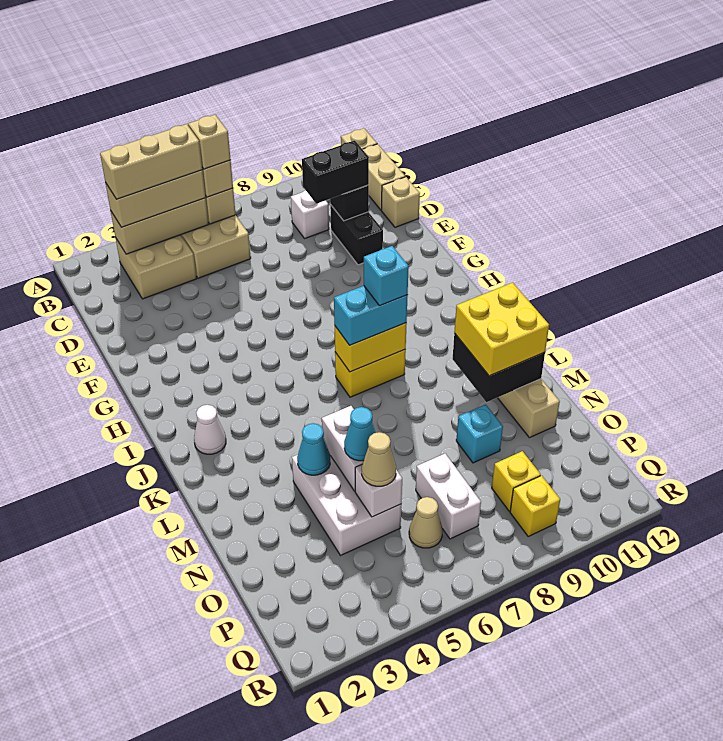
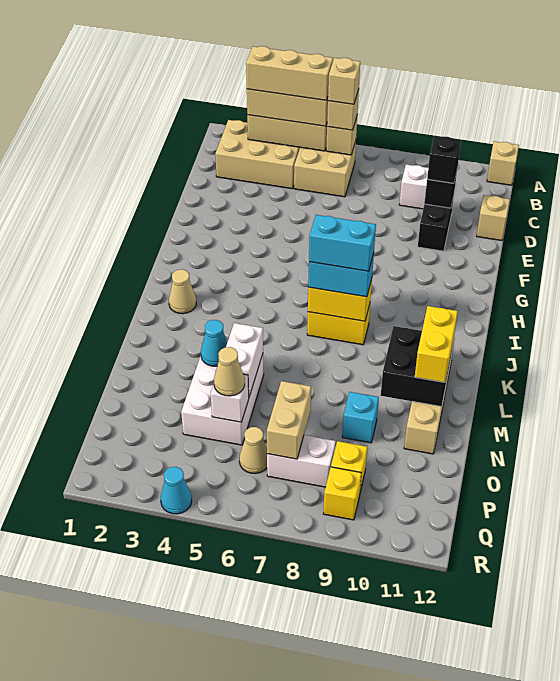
tan brick B3:C4 level 1 -> tan brick B2:C4 level 1
tan brick B12:C12 level 1 -> tan brick O7:P7 level 2
black brick D9:D10 level 3 -> black brick D10 level 3
white cone J2 level 1 -> tan cone J2 level 1
cyan brick J8 level 4 -> cyan brick J7:J8 level 4
yellow brick L10:M11 level 3 -> yellow brick L11:M11 level 3
cyan cone N5 level 3 -> cyan cone R4 level 1
white brick O7:P7 level 1 -> white brick P7:P8 level 1

